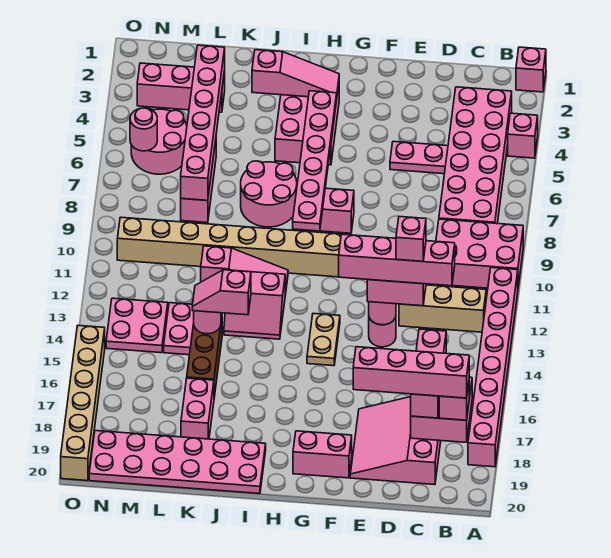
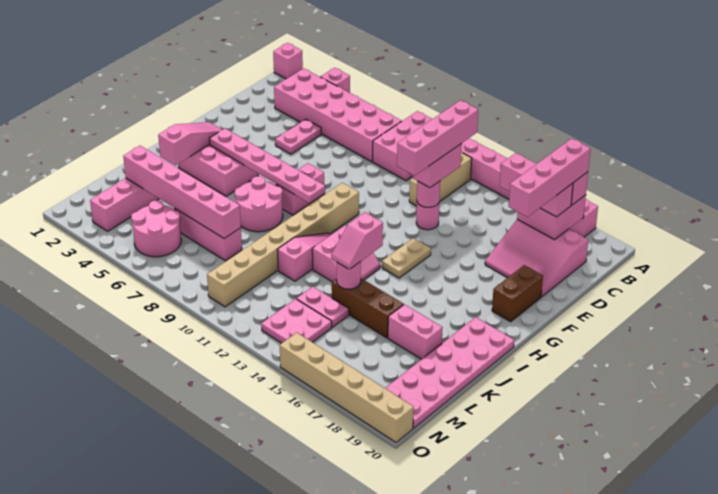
pink brick D13 level 5 -> none
pink brick F19:G19 level 1 -> brown brick F19:G19 level 1
tan plate G13:G14 level 1 -> tan plate G14:H14 level 1
pink round brick N6 level 2 -> none

